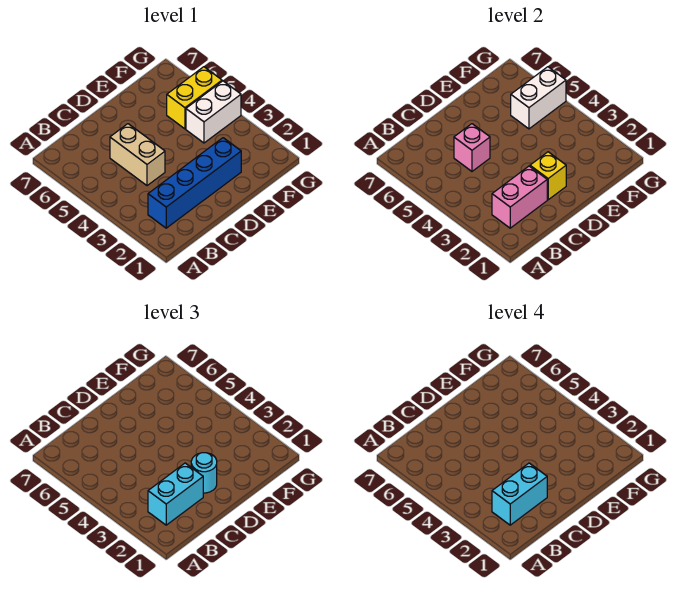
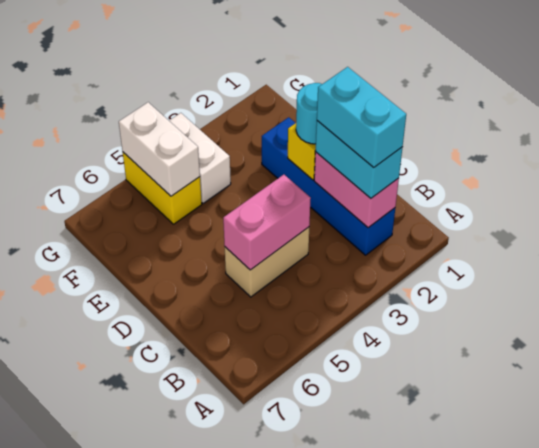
pink brick C5 level 2 -> pink brick C4:C5 level 2

